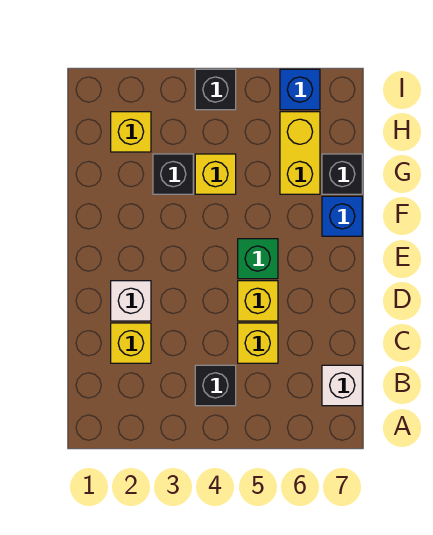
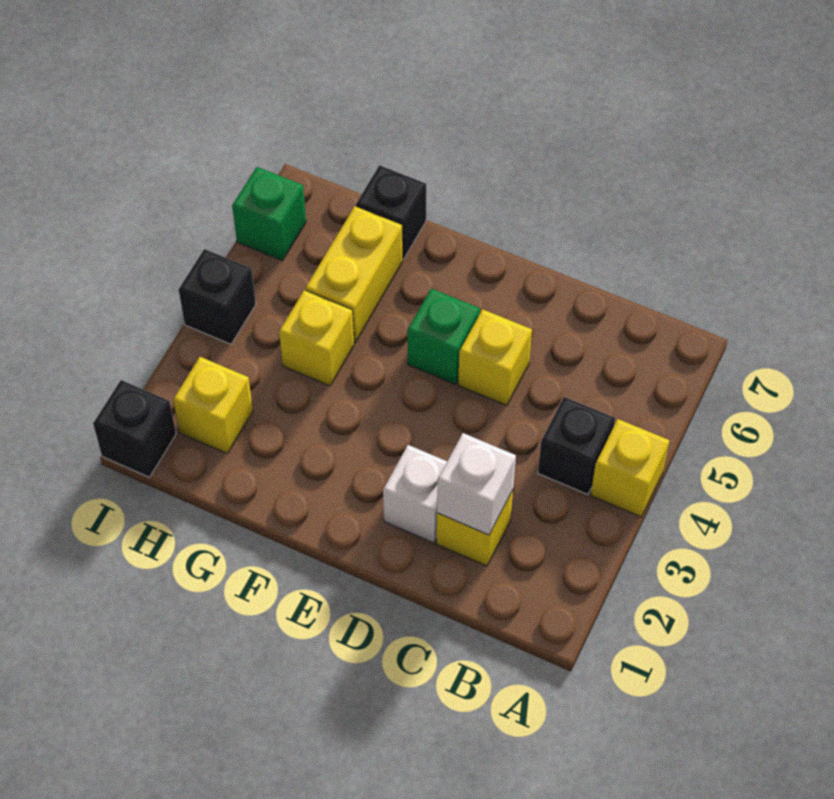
white brick B7 level 1 -> white brick C2 level 2
yellow brick C5 level 1 -> yellow brick A4 level 1
blue brick F7 level 1 -> none
black brick G3 level 1 -> black brick I1 level 1
yellow brick G6:H6 level 1 -> yellow brick G5:G6 level 1
blue brick I6 level 1 -> green brick I6 level 1

